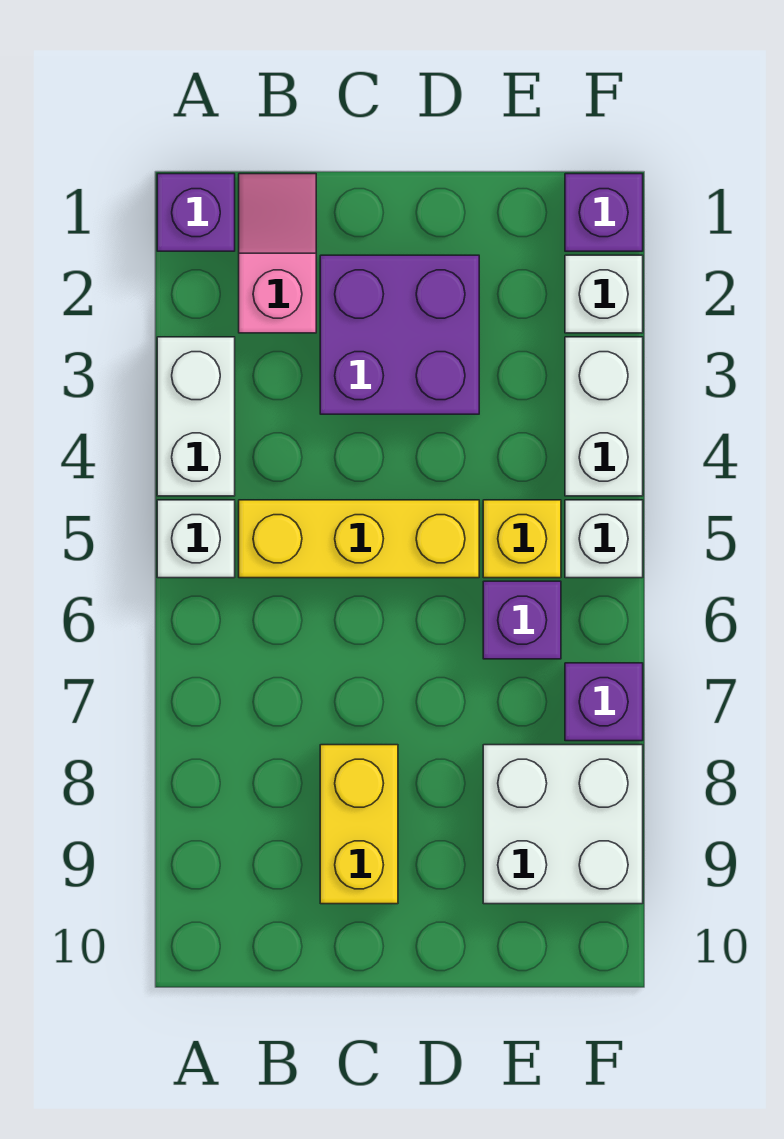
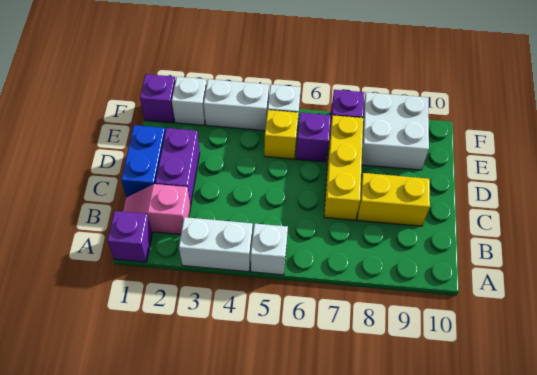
yellow brick B5:D5 level 1 -> yellow brick C7:E7 level 1
none -> blue brick C1:D1 level 1
purple brick C2:D3 level 1 -> purple brick C2:D2 level 1

